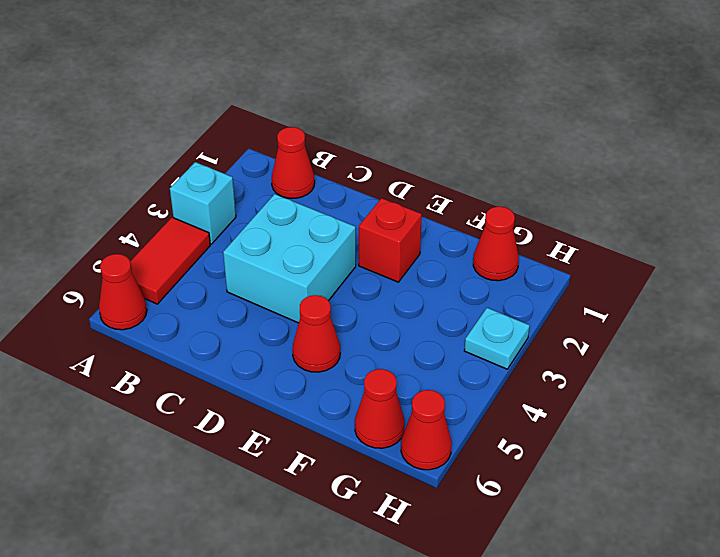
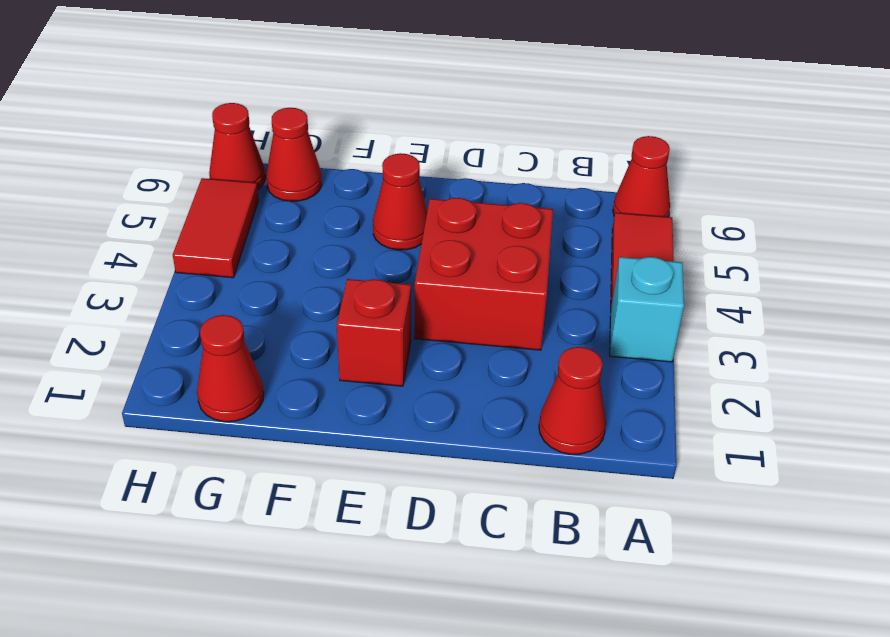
cyan brick C3:D4 level 1 -> red brick C3:D4 level 1
cyan plate H3 level 1 -> none
none -> red tile H4:H5 level 1

